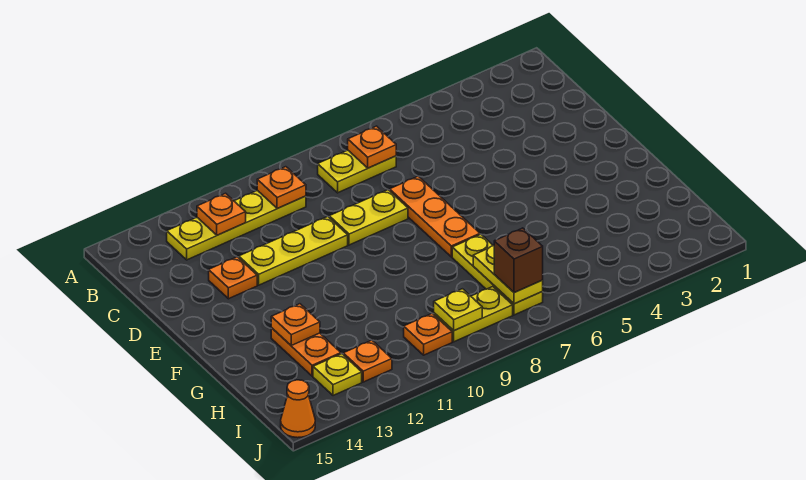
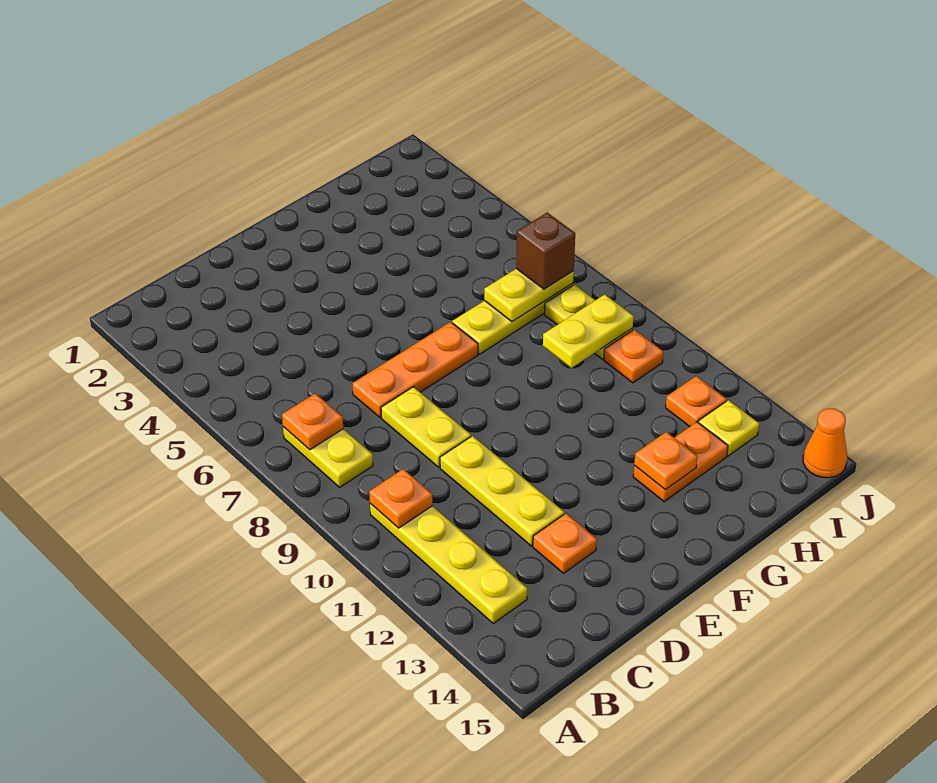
orange plate B12 level 2 -> none
yellow plate I9 level 2 -> yellow plate H9:I9 level 2

